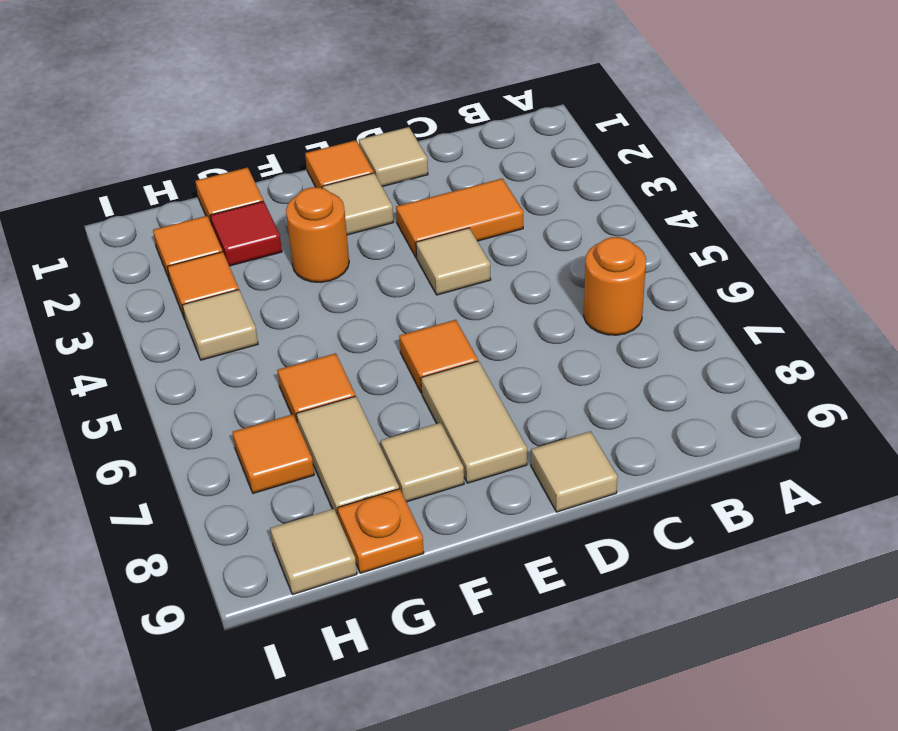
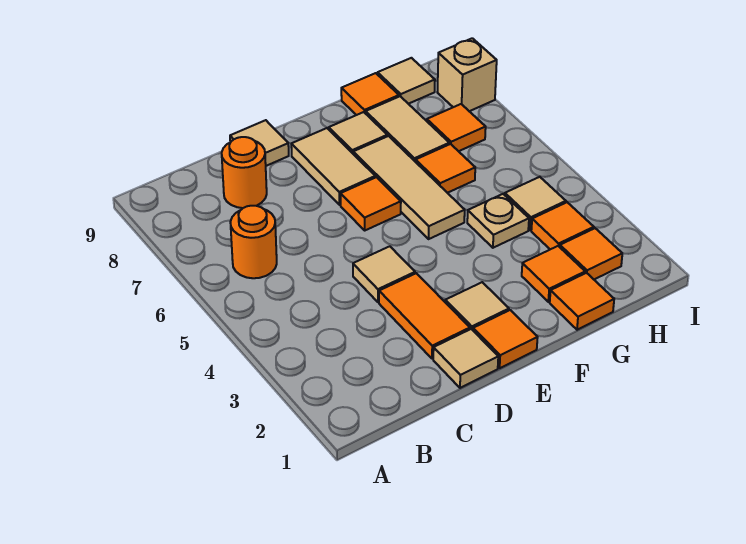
orange tile C3:D3 level 1 -> orange tile D2:D3 level 1
orange round brick F3 level 1 -> orange round brick C8 level 1
none -> tan tile F5:F7 level 1
red tile G2 level 1 -> orange tile G2 level 1
none -> tan plate G4 level 1
orange plate G9 level 1 -> orange tile G9 level 1
none -> tan brick I8 level 1

